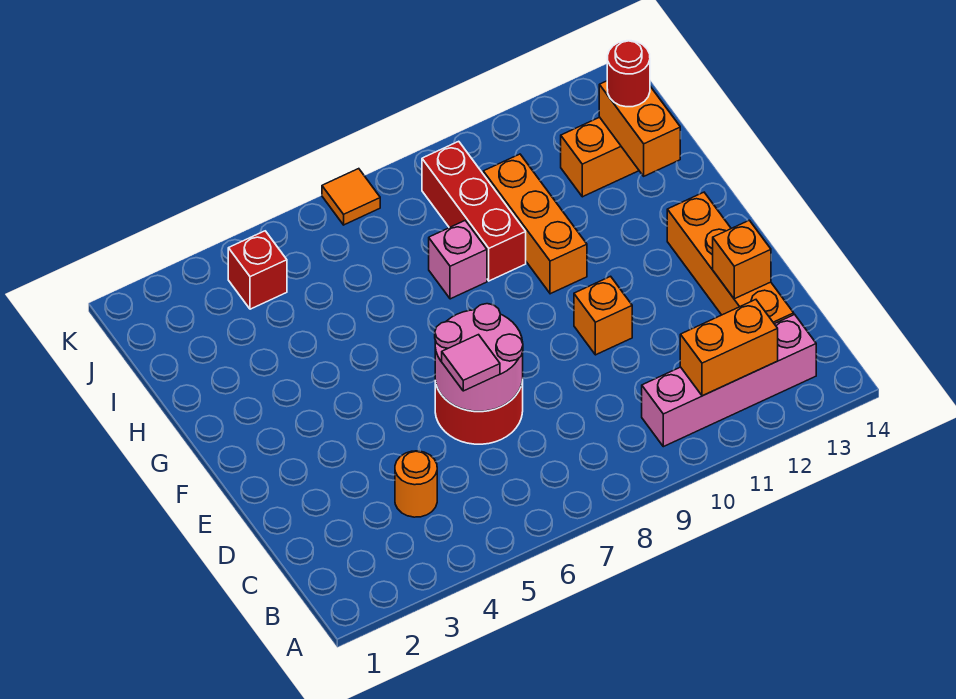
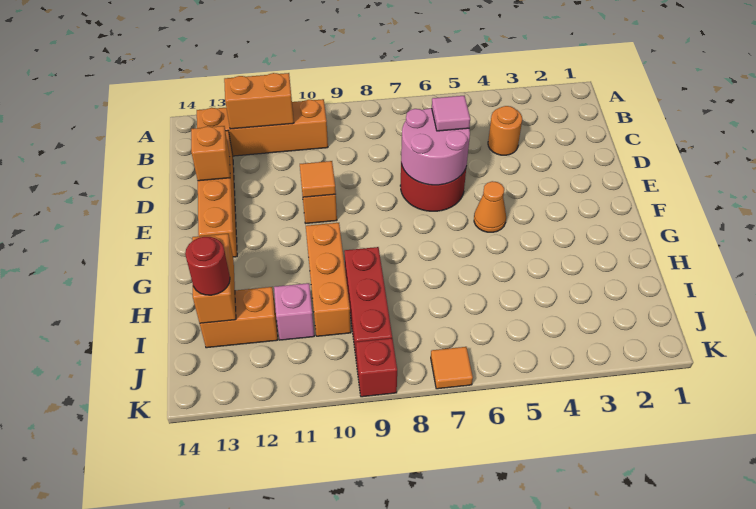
pink brick B10:B13 level 1 -> orange brick B10:B13 level 1
none -> orange tile E10 level 2
none -> orange cone F5 level 1
pink brick H8 level 1 -> pink brick I11 level 1
red brick J4 level 1 -> red brick K9 level 1

